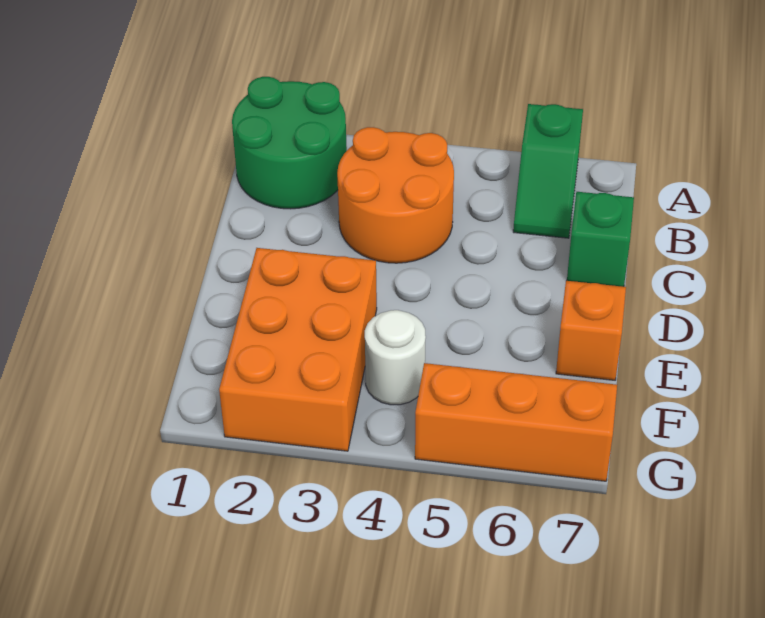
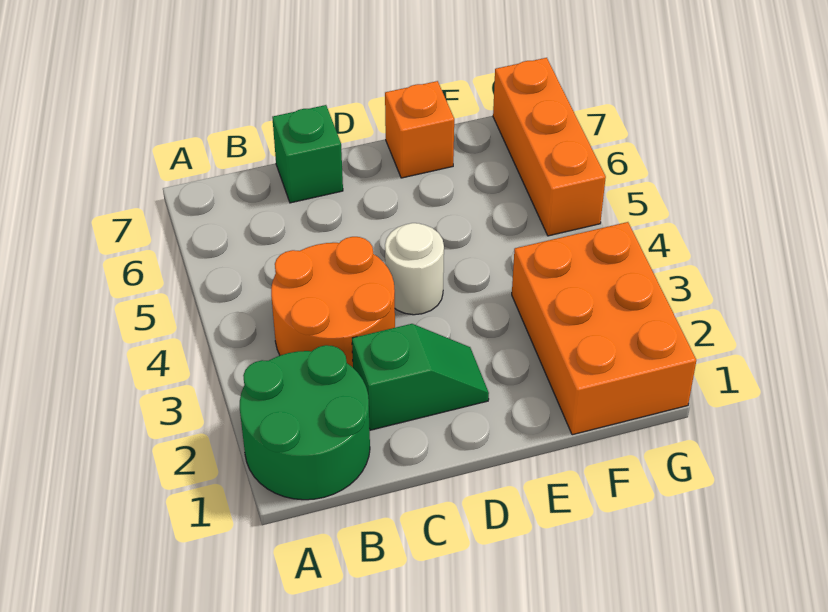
green slope A6:B6 level 1 top A -> green slope C2:D2 level 1 top C
orange brick E2:G3 level 1 -> orange brick F1:G3 level 1
white round brick F4 level 1 -> white round brick D4 level 1

